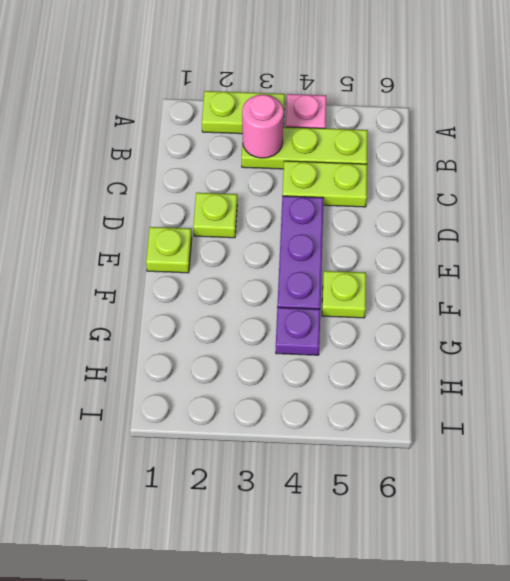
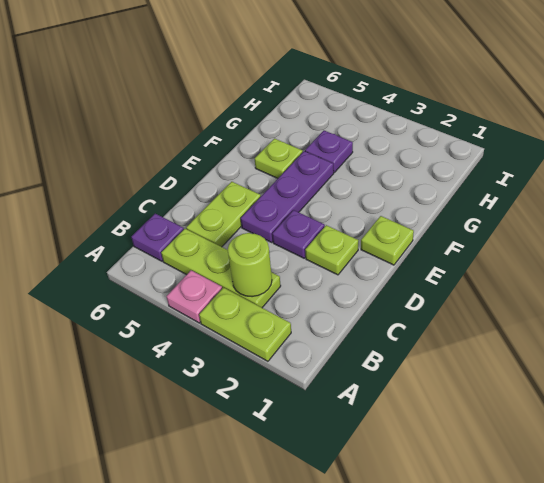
pink round brick B3 level 2 -> lime round brick B3 level 2
none -> purple plate B6 level 1
lime plate C4:C5 level 1 -> lime plate C5:D5 level 1
none -> purple plate D3 level 1

